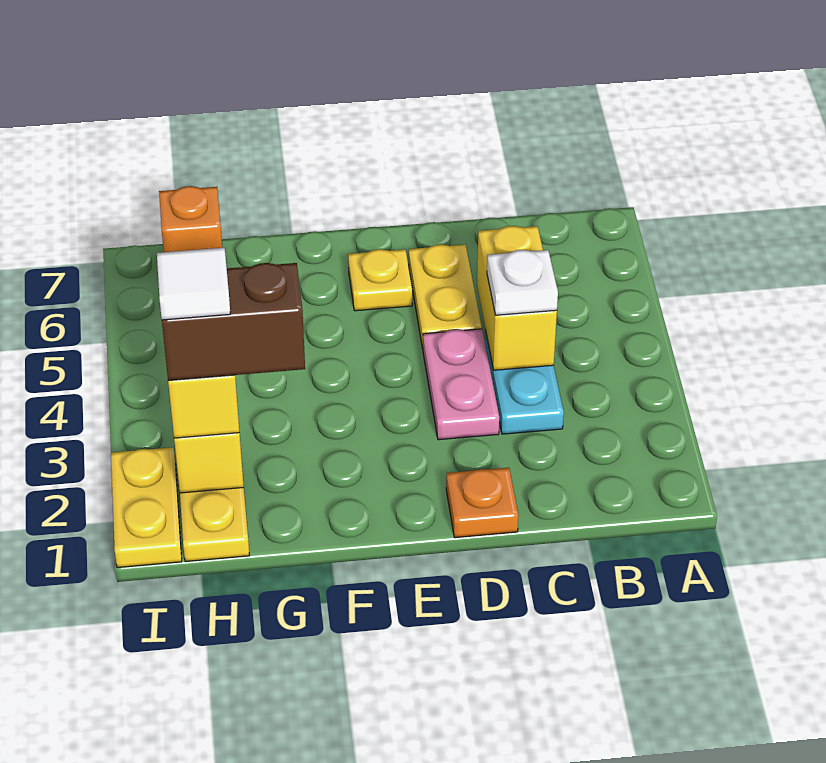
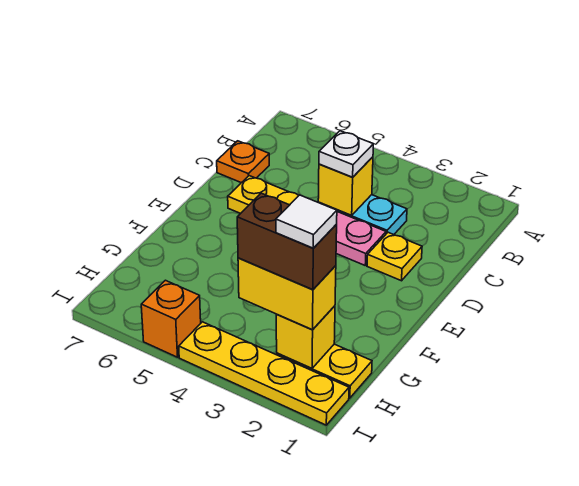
yellow brick C4:C5 level 2 -> yellow brick C4 level 2
orange plate D1 level 1 -> orange plate C7 level 1
yellow plate E6 level 1 -> yellow plate D2 level 1
brown brick G2:H2 level 4 -> brown brick H2:H3 level 4
orange brick H7 level 1 -> orange brick I5 level 1
yellow plate I1:I2 level 1 -> yellow plate I1:I4 level 1

